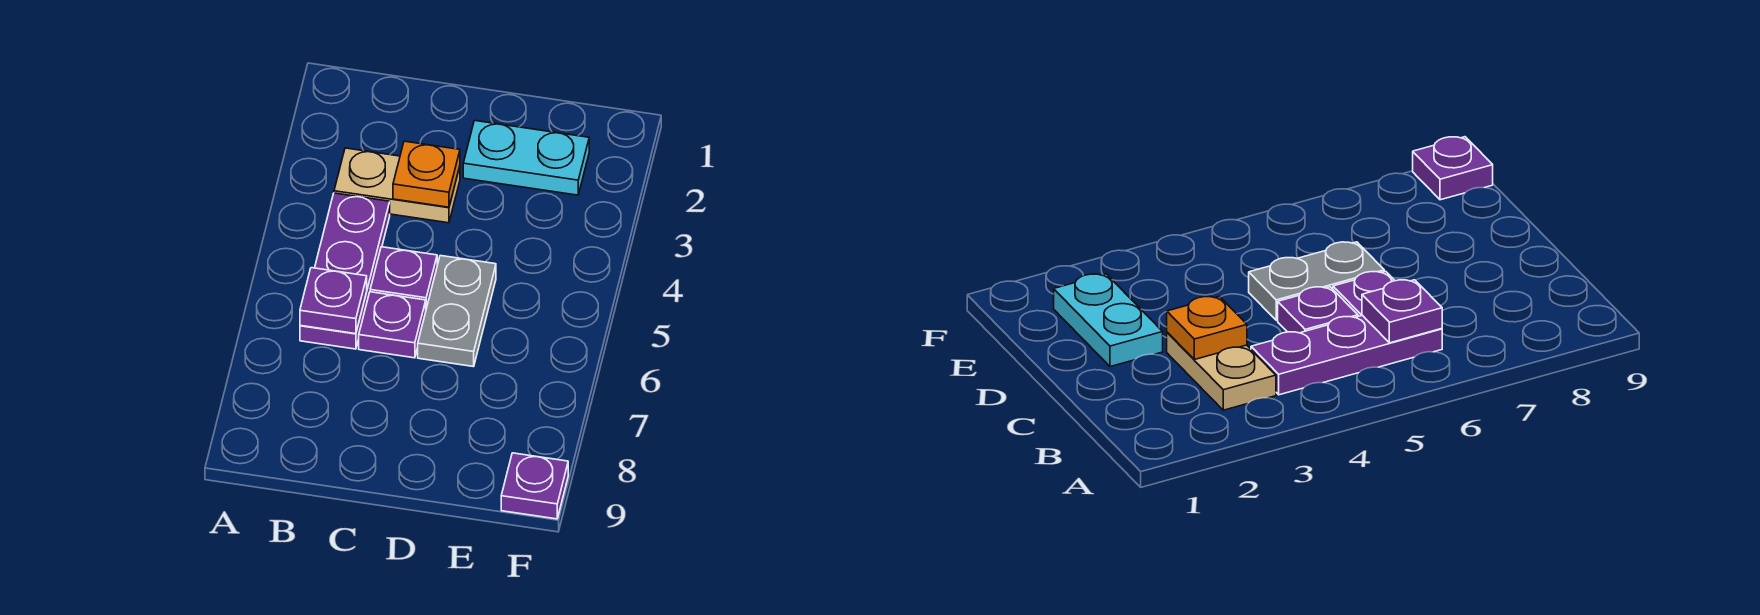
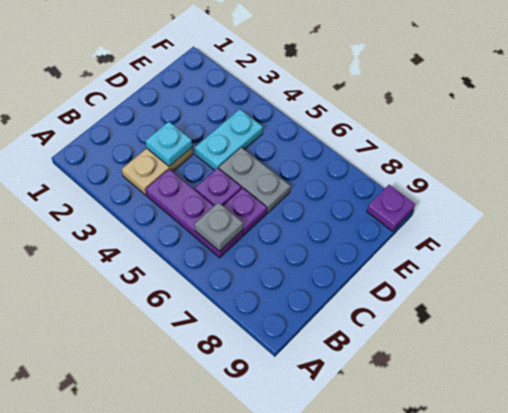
purple plate B6 level 2 -> grey plate B6 level 2
orange plate C3 level 2 -> cyan plate C3 level 2
cyan plate D2:E2 level 1 -> cyan plate D4:E4 level 1

